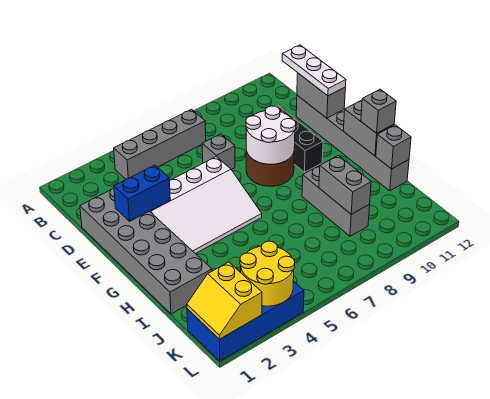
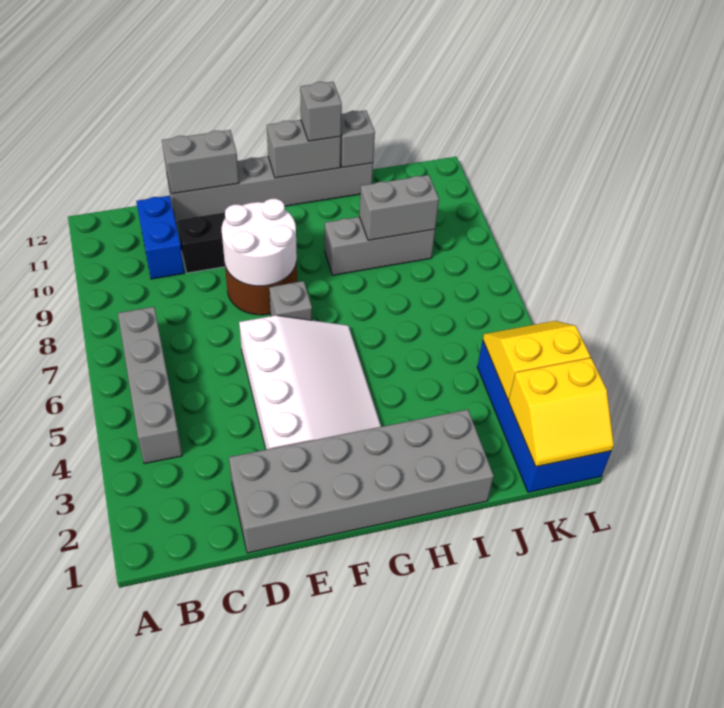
white plate C12:E12 level 3 -> none
grey brick D7 level 1 -> grey brick F7 level 1
blue brick E2:E3 level 2 -> blue brick C10:C11 level 1
yellow round brick K3:L4 level 2 -> yellow slope K3:L4 level 2 top 3

